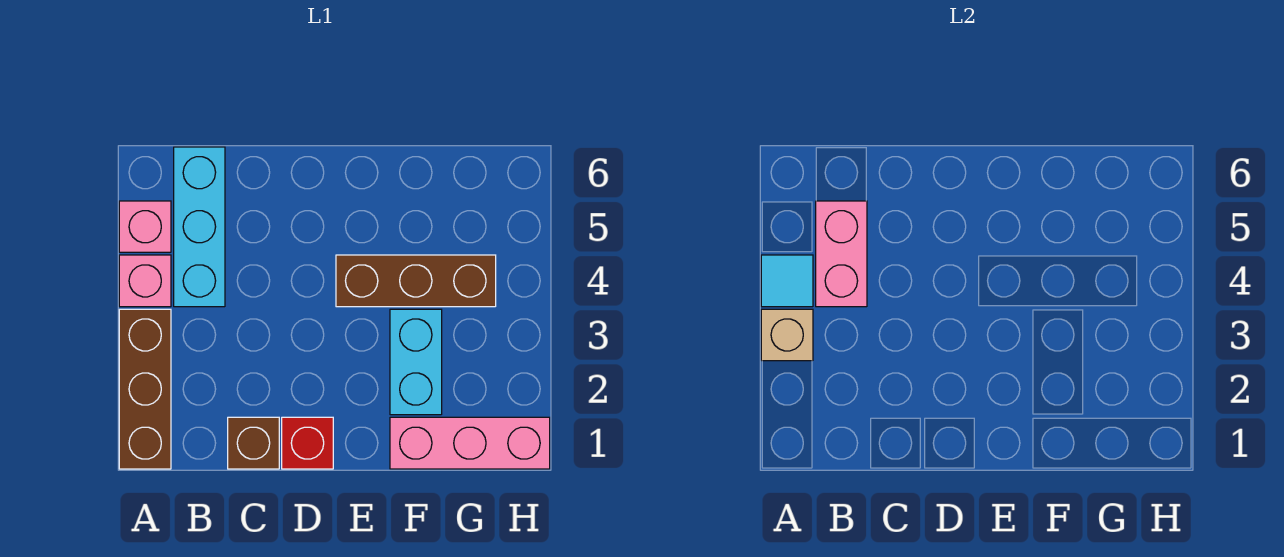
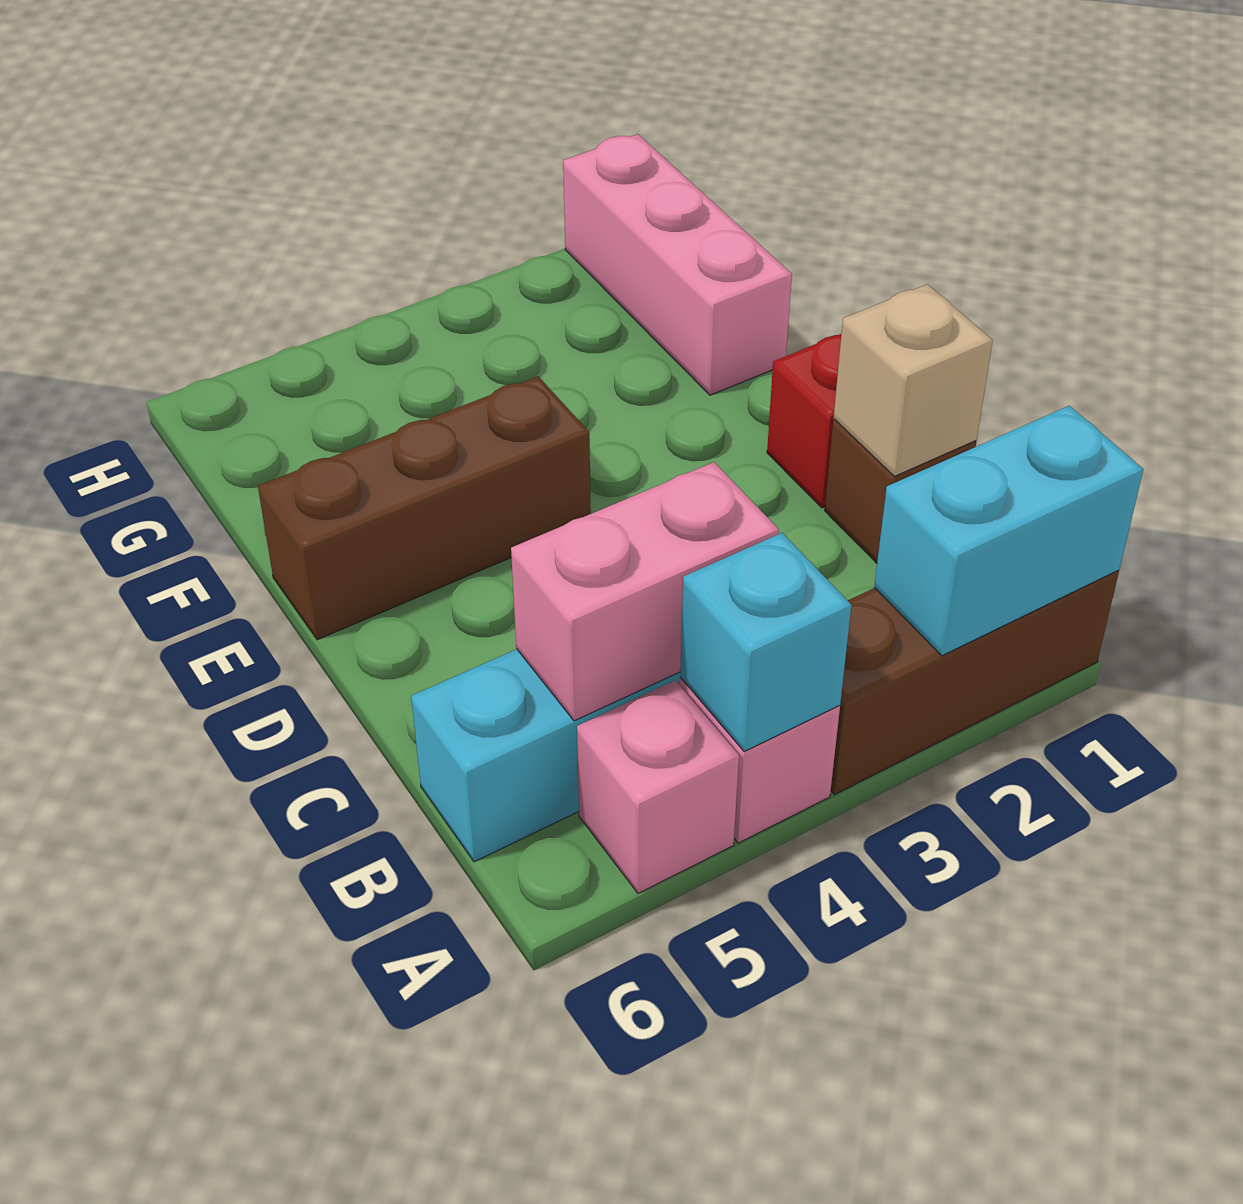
tan brick A3 level 2 -> tan brick C1 level 2
cyan tile A4 level 2 -> cyan brick A4 level 2
brown brick E4:G4 level 1 -> brown brick E4:E6 level 1
cyan brick F2:F3 level 1 -> cyan brick A1:A2 level 2

